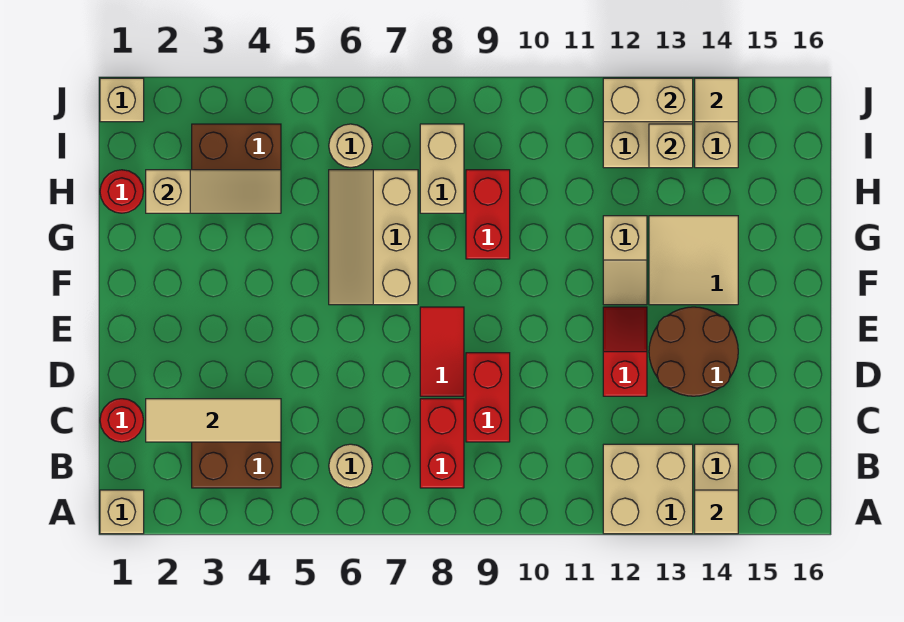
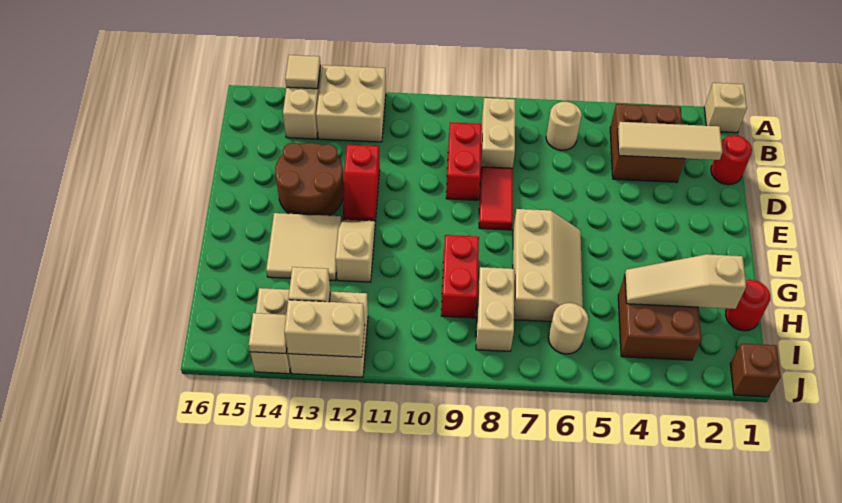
red brick B8:C8 level 1 -> tan brick B8:C8 level 1
tan brick J1 level 1 -> brown brick J1 level 1

